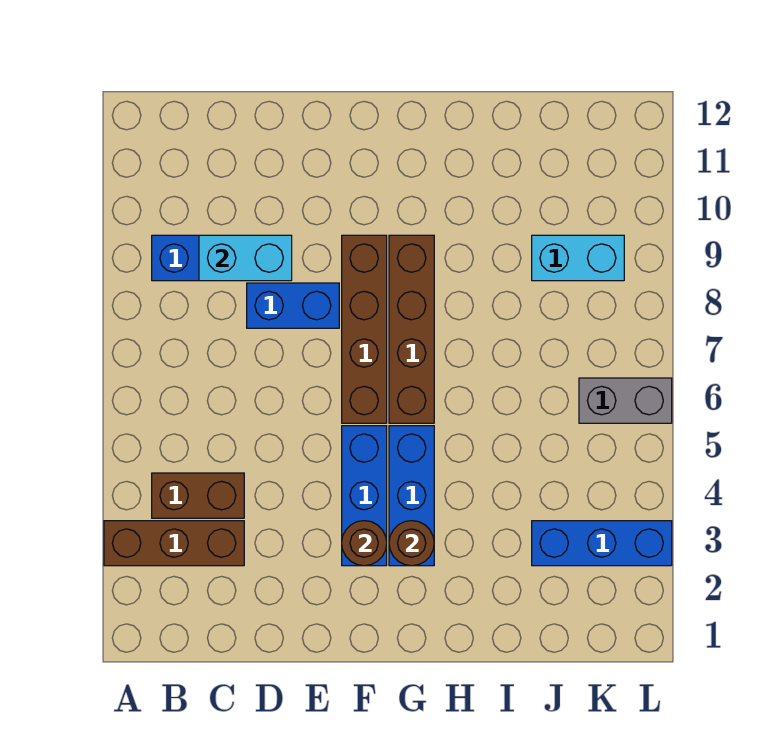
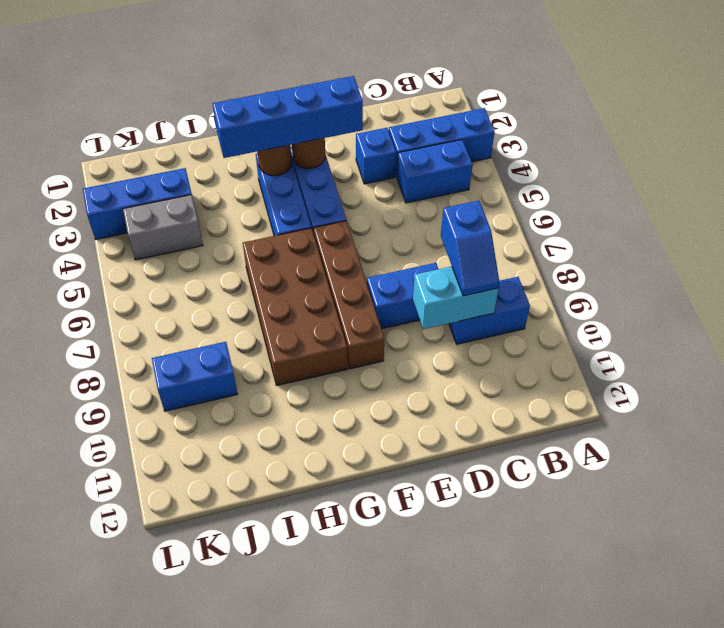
brown brick A3:C3 level 1 -> blue brick A3:C3 level 1
brown brick B4:C4 level 1 -> blue brick B4:C4 level 1
none -> blue slope C8:C9 level 3 top 8
none -> blue brick D3 level 1
none -> blue brick E3:H3 level 3
brown brick G6:G9 level 1 -> brown brick G6:H9 level 1
cyan brick J9:K9 level 1 -> blue brick J9:K9 level 1
grey brick K6:L6 level 1 -> grey brick J4:K4 level 1

